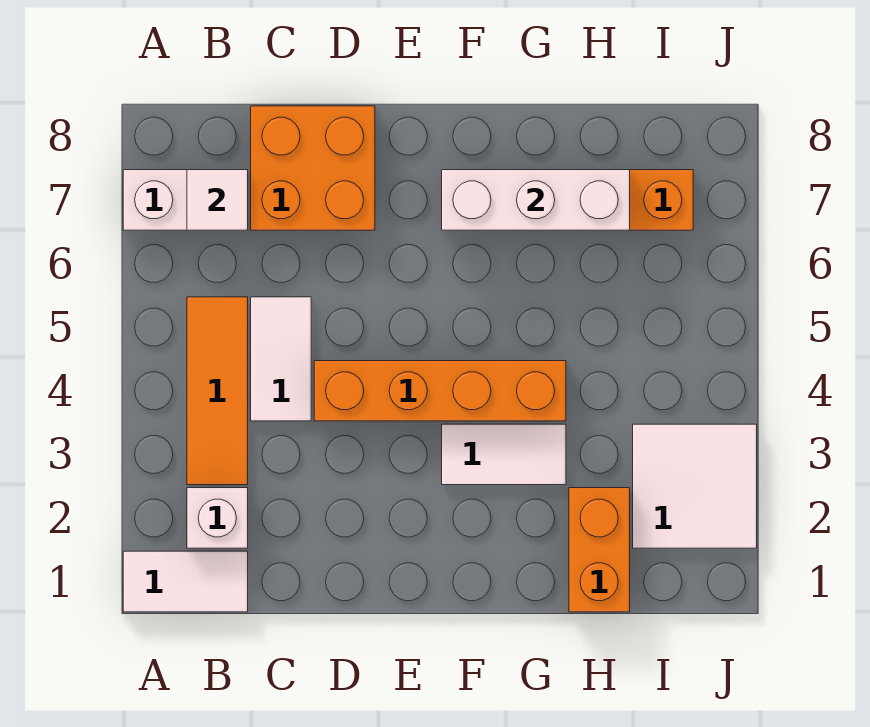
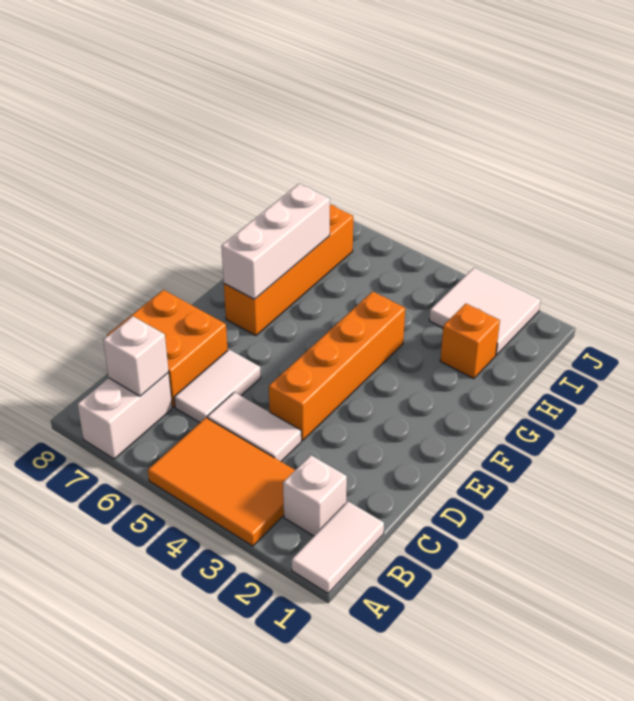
orange tile B3:B5 level 1 -> orange tile A3:B5 level 1
white tile B7 level 2 -> white brick B7 level 2
white tile F3:G3 level 1 -> white tile C6:D6 level 1
orange brick H1:H2 level 1 -> orange brick H2 level 1

